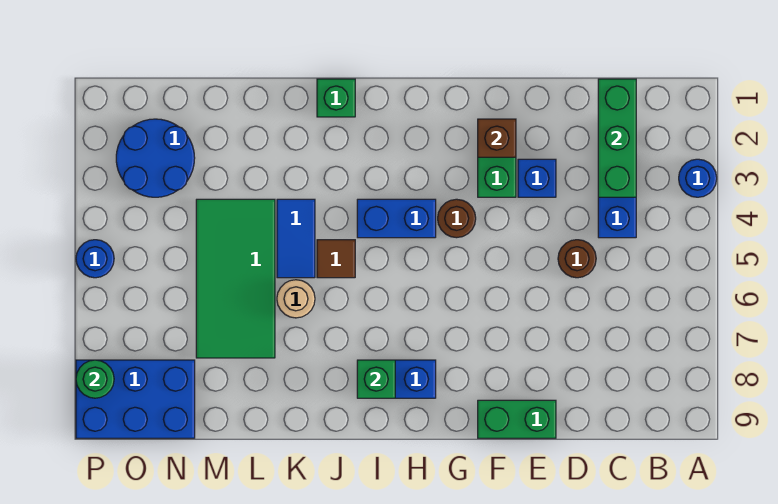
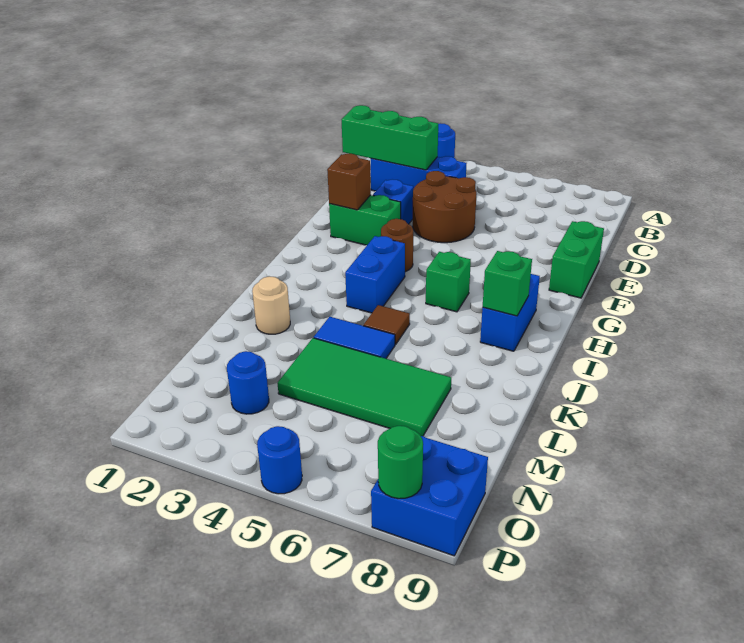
brown round brick D5 level 1 -> brown round brick D4:E5 level 1
green brick J1 level 1 -> green brick H6 level 1
tan round brick K6 level 1 -> tan round brick K2 level 1
blue round brick N2:O3 level 1 -> blue round brick N3 level 1
blue brick N8:P9 level 1 -> blue brick O8:P9 level 1

